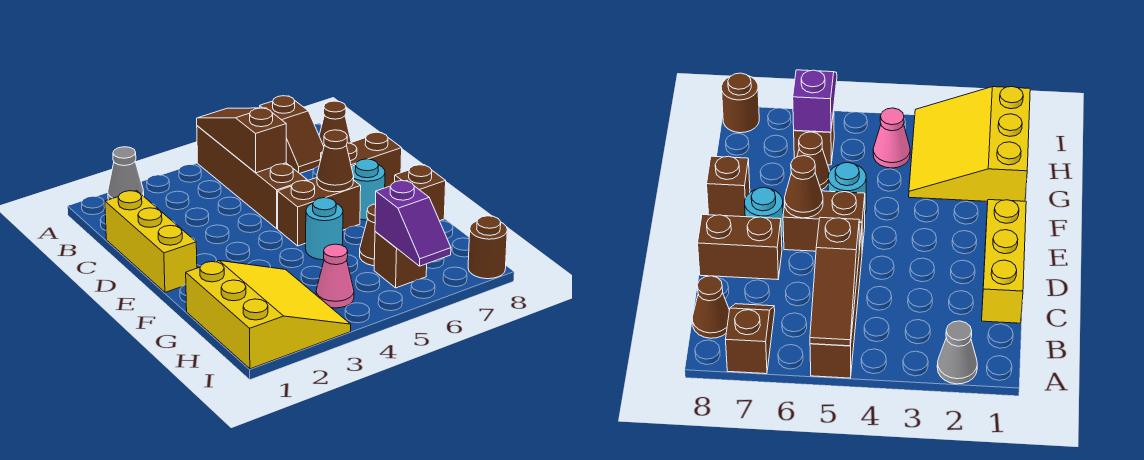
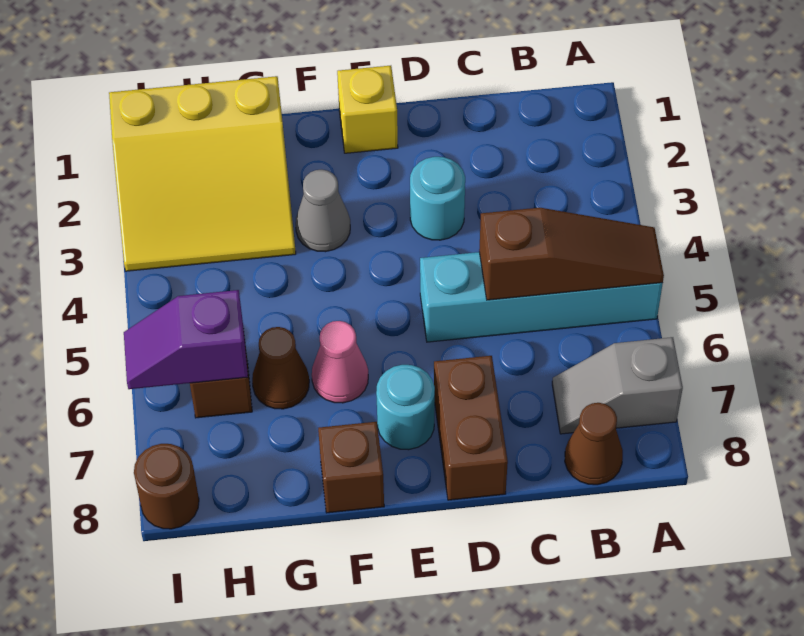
grey cone A2 level 1 -> grey cone F3 level 1
brown brick A5:D5 level 1 -> cyan brick A5:D5 level 1
brown slope A7:B7 level 1 top A -> grey slope A7:B7 level 1 top A
yellow brick C1:E1 level 1 -> yellow brick E1 level 1
brown brick E5:E6 level 1 -> none
brown cone E6 level 2 -> none
cyan round brick F5 level 1 -> cyan round brick D3 level 1
pink cone H4 level 1 -> pink cone F6 level 1

